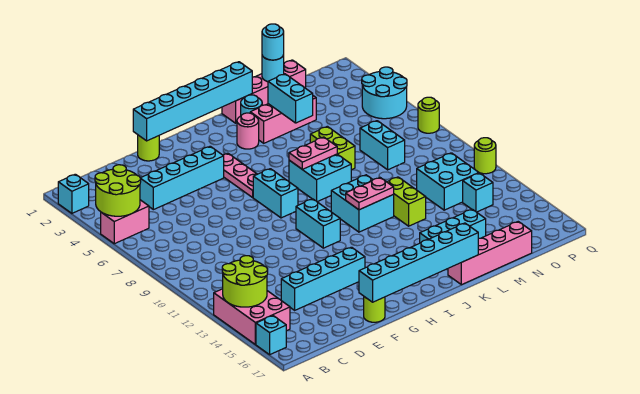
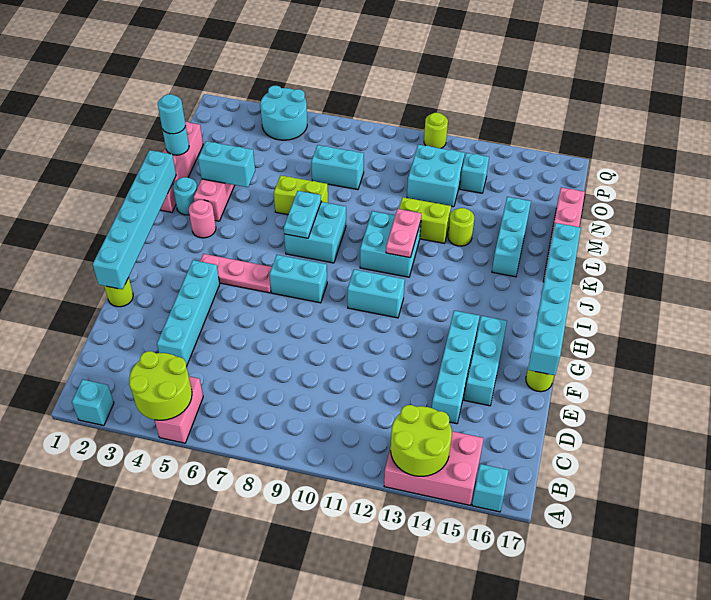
none -> cyan brick E15:G15 level 1
pink plate J7:K7 level 2 -> cyan plate J7:K7 level 2
lime round brick Q7 level 1 -> lime round brick L13 level 1

